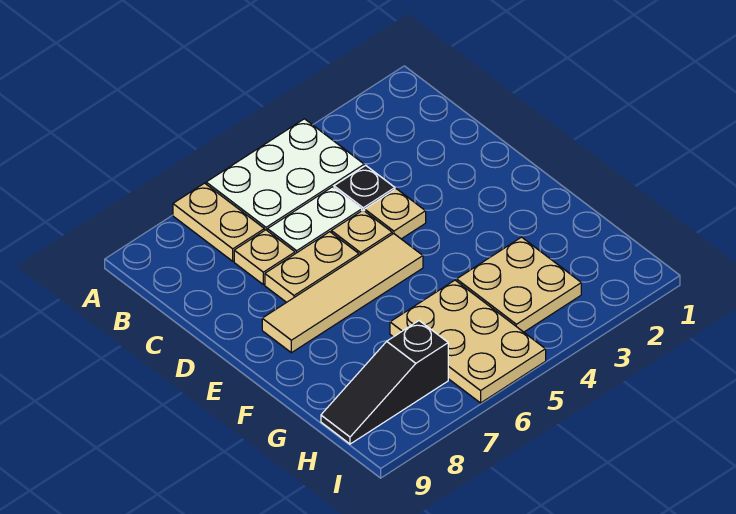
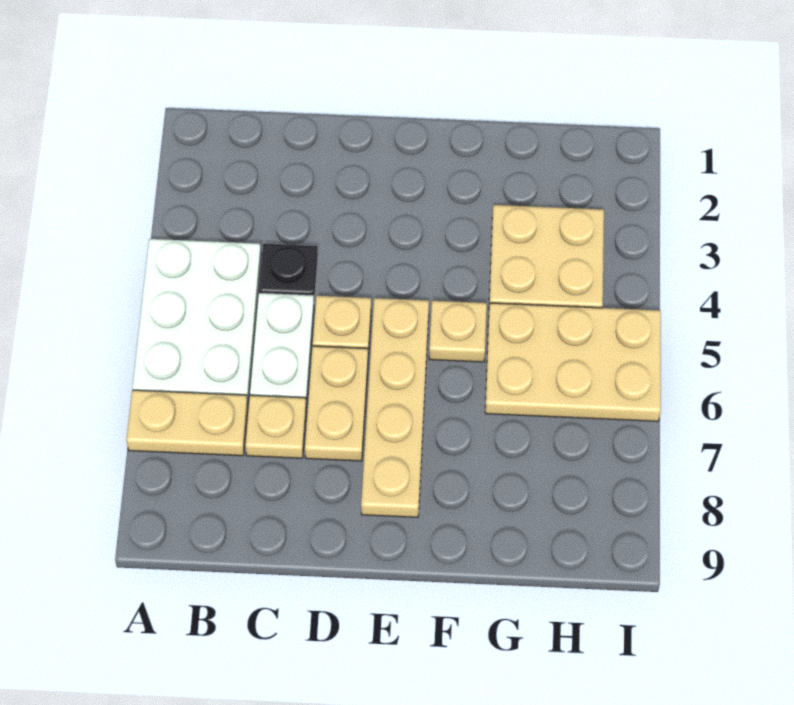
tan plate D4 level 1 -> tan plate F5 level 1
tan tile E5:E8 level 1 -> tan plate E5:E8 level 1
black slope H7:H9 level 1 top 7 -> none

